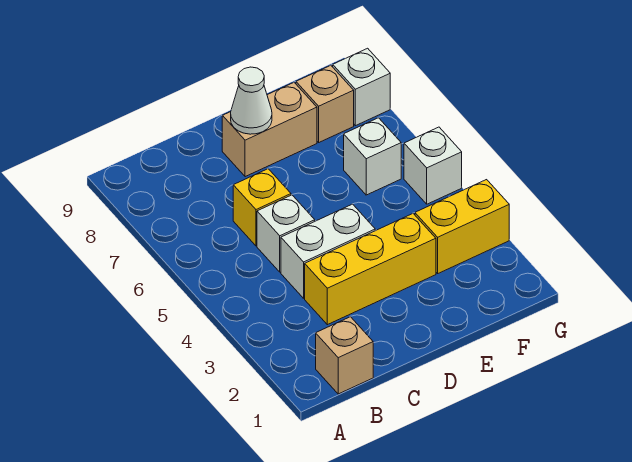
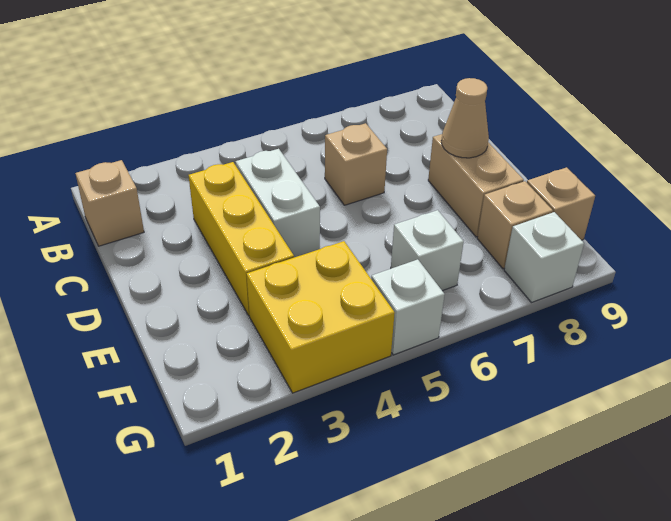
white brick C5 level 1 -> none
yellow brick C6 level 1 -> tan brick C6 level 1
white cone D8 level 2 -> tan cone D8 level 2
yellow brick F3:G3 level 1 -> yellow brick F3:G4 level 1
none -> tan brick F9 level 1

